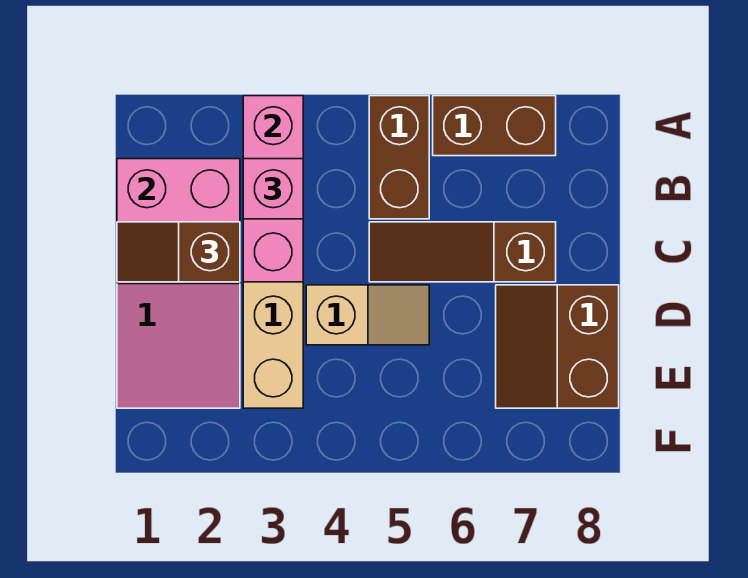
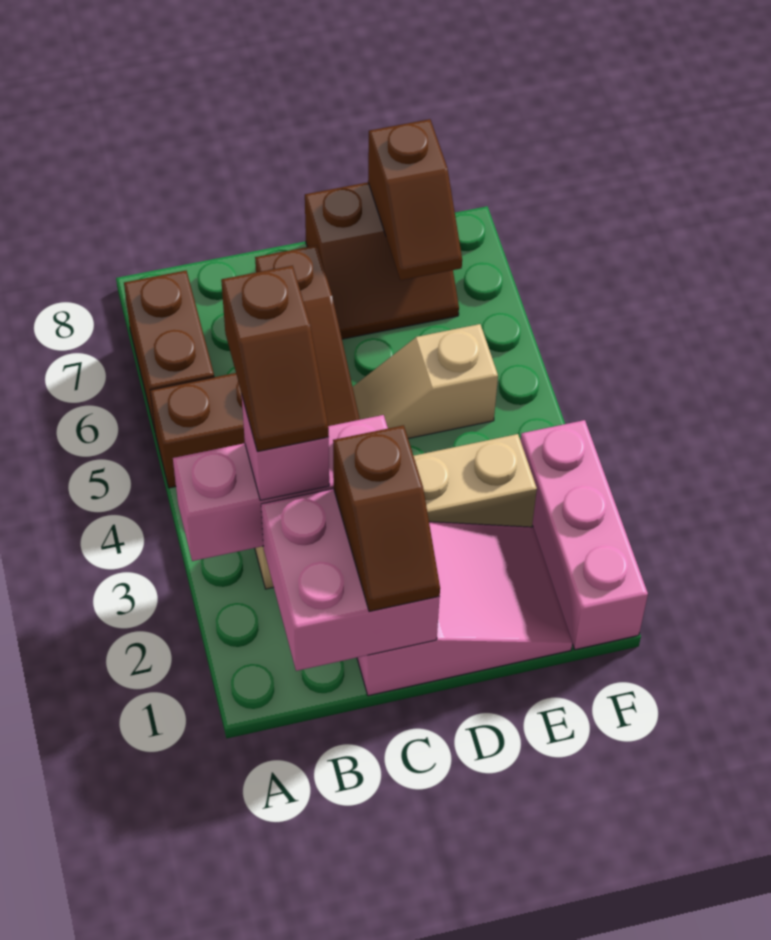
none -> brown slope B3:B4 level 4 top 4
tan slope D4:D5 level 1 top 4 -> tan slope D5:E5 level 1 top E
none -> brown slope E7:E8 level 2 top 8
none -> pink brick F1:F3 level 1

